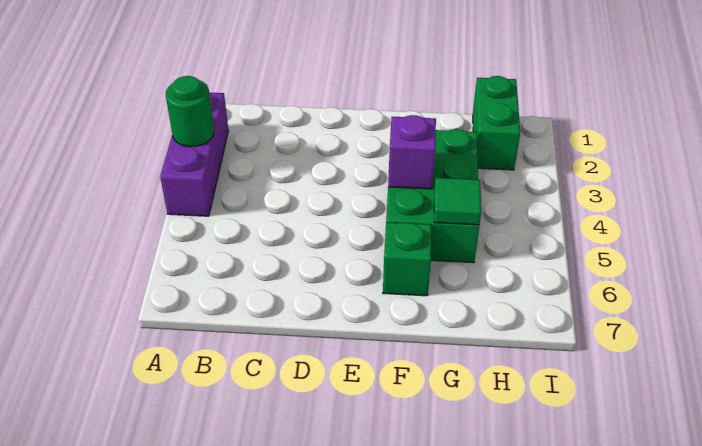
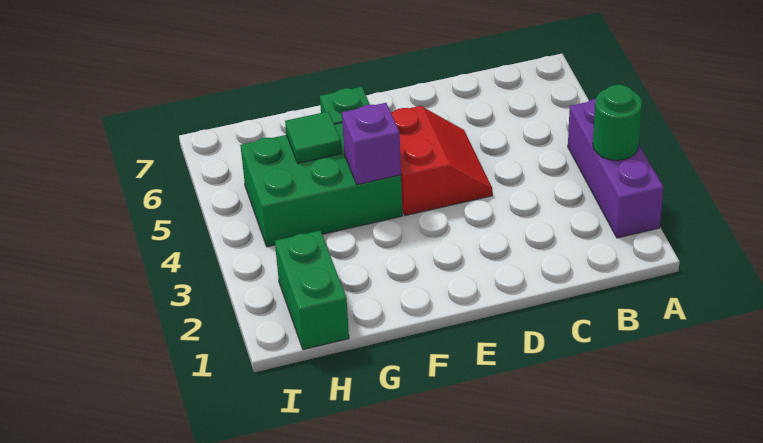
none -> red slope D4:E5 level 1 top E
green brick F3:G5 level 1 -> green brick F4:H5 level 1

